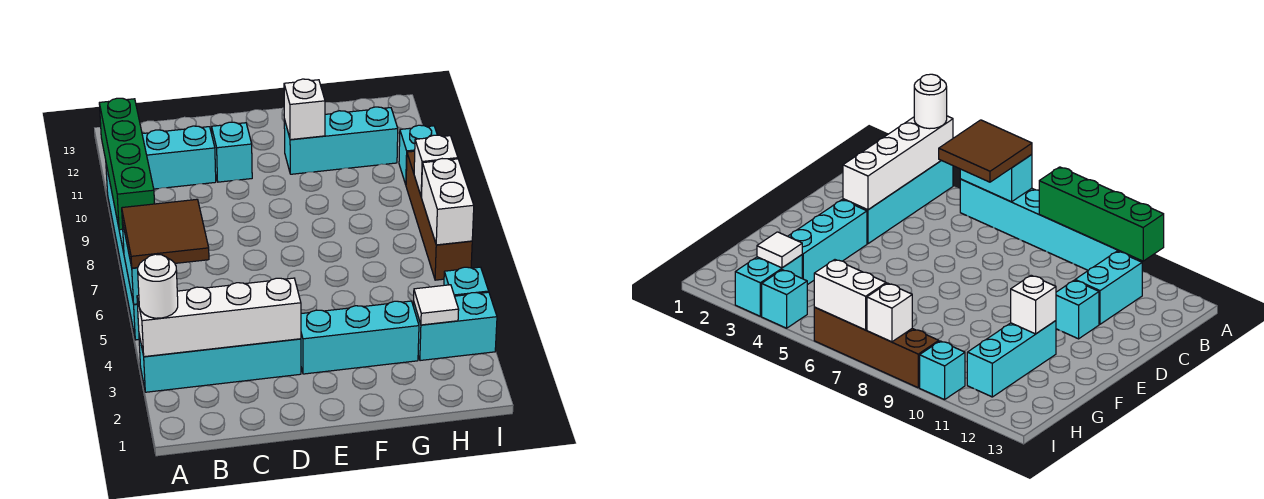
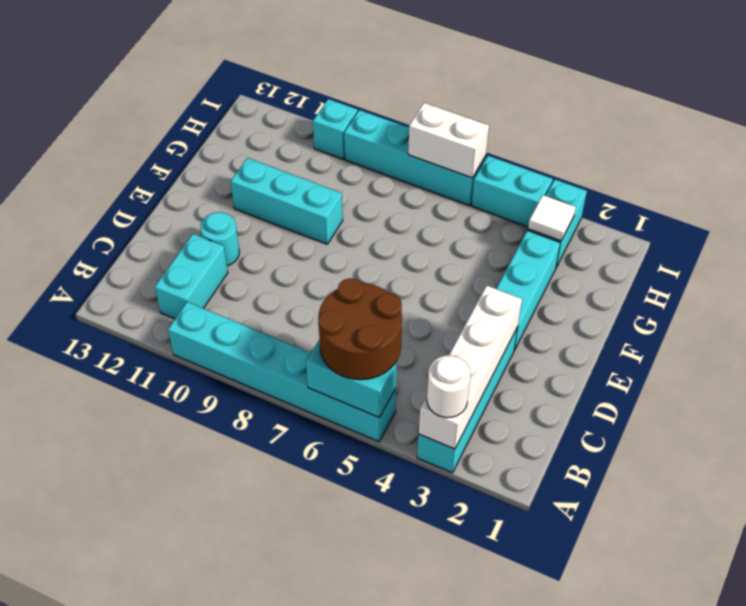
brown tile A5:B6 level 3 -> brown round brick A5:B6 level 3
green brick A8:A11 level 2 -> none
cyan brick D11 level 1 -> cyan round brick D11 level 1
cyan brick F11:H11 level 1 -> cyan brick F9:F11 level 1
white brick F11 level 2 -> none
cyan brick I4 level 1 -> cyan brick I4:I5 level 1
brown brick I6:I9 level 1 -> cyan brick I6:I9 level 1
white brick I8 level 2 -> none

